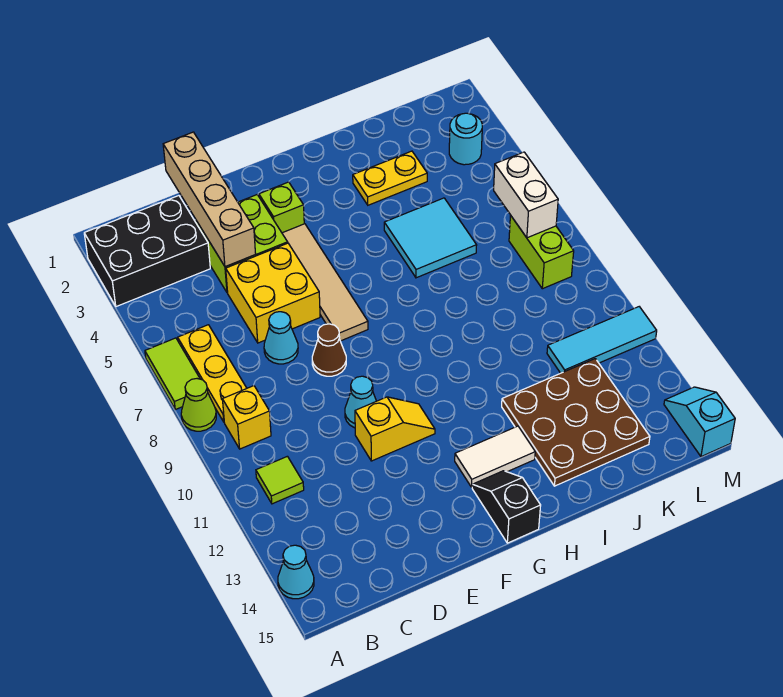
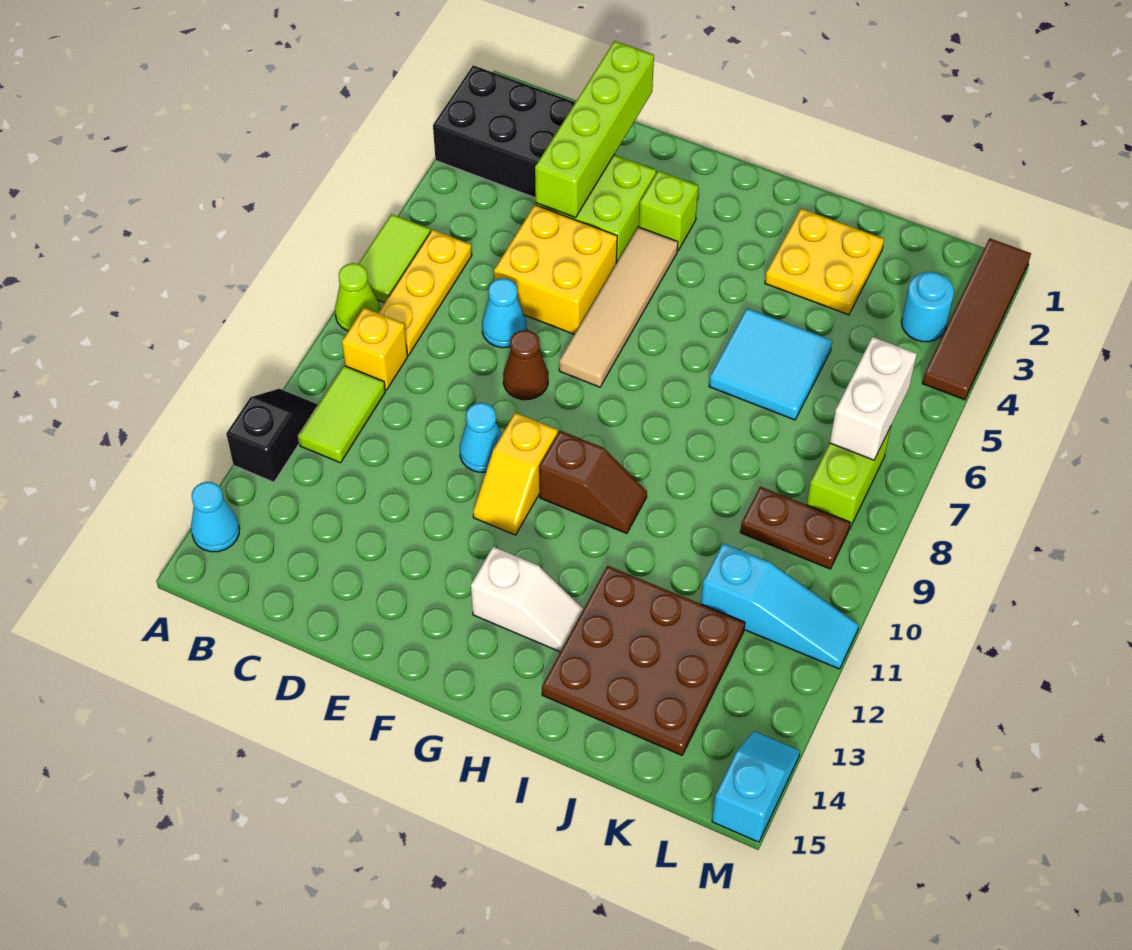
lime tile B11 level 1 -> lime tile B10:B11 level 1
tan brick D1:D4 level 2 -> lime brick D1:D4 level 2
yellow slope E11:F11 level 1 top E -> yellow slope F10:F11 level 1 top 10
none -> brown slope G10:H10 level 1 top G
white tile G13:H13 level 1 -> white slope G13:H13 level 1 top G
black slope G14:G15 level 1 top 15 -> black slope A11:A12 level 1 top 12
yellow plate I3:J3 level 1 -> yellow plate I2:J3 level 1
none -> brown plate K9:L9 level 1
cyan tile K11:M11 level 1 -> cyan slope K11:M11 level 1 top K
none -> brown tile M1:M4 level 1

